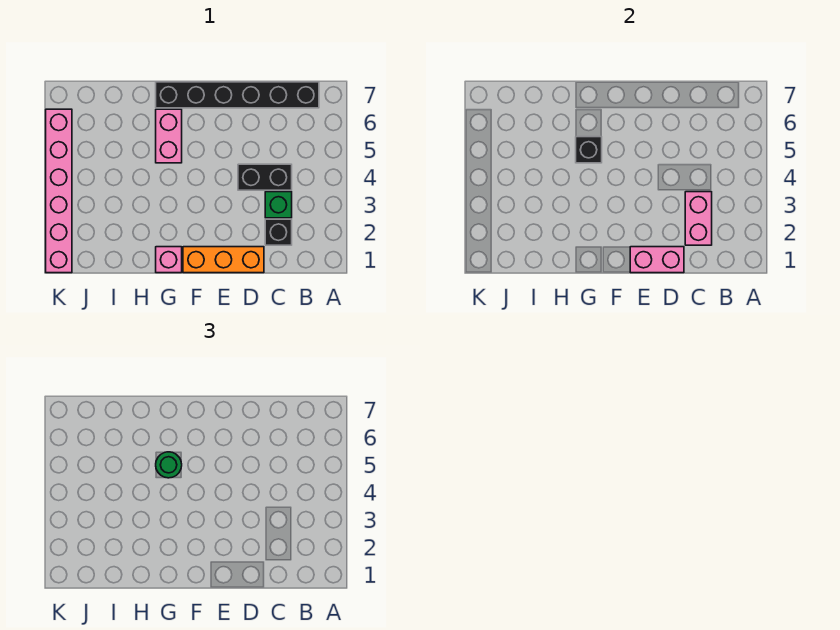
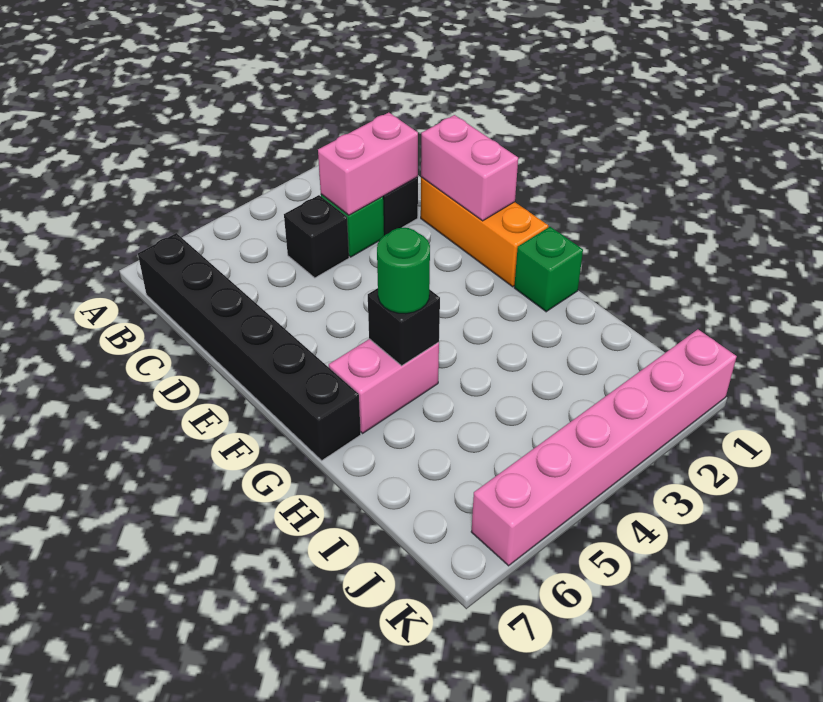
black brick C4:D4 level 1 -> black brick C4 level 1
pink brick G1 level 1 -> green brick G1 level 1

